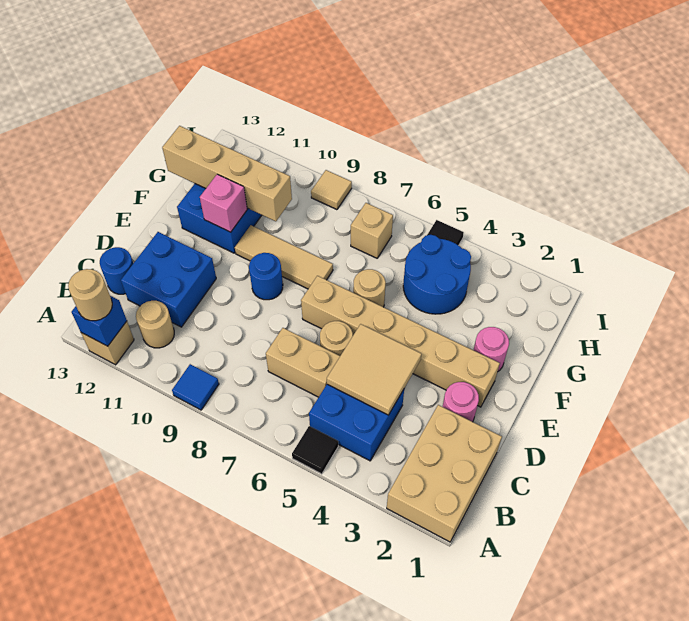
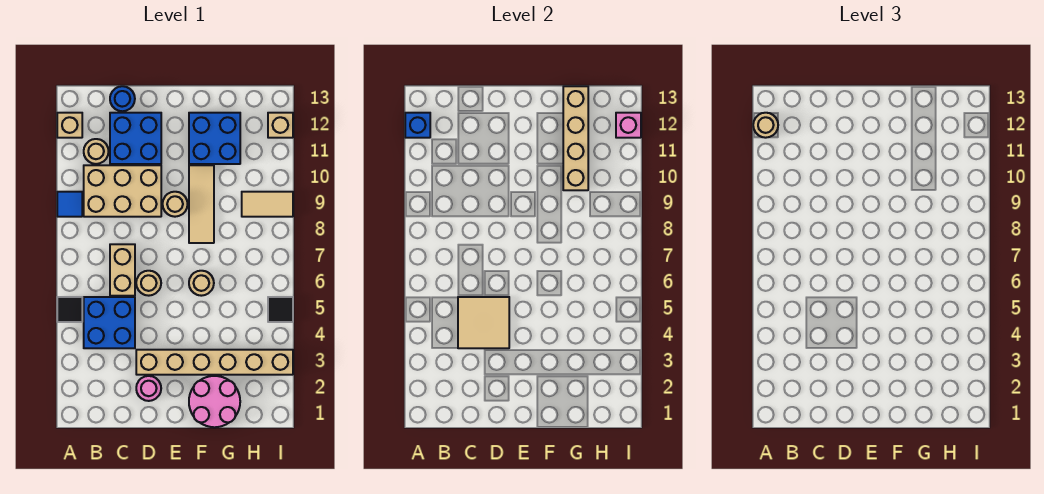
tan brick A1:C2 level 1 -> tan brick B9:D10 level 1
tan brick E2:E7 level 1 -> tan brick D3:I3 level 1
blue round brick E9 level 1 -> tan round brick E9 level 1
pink round brick F2 level 1 -> pink round brick F1:G2 level 1
pink brick F11 level 2 -> pink brick I12 level 2
blue round brick G4:H5 level 1 -> none
tan brick H7 level 1 -> tan brick I12 level 1
tan tile I9 level 1 -> tan tile H9:I9 level 1

